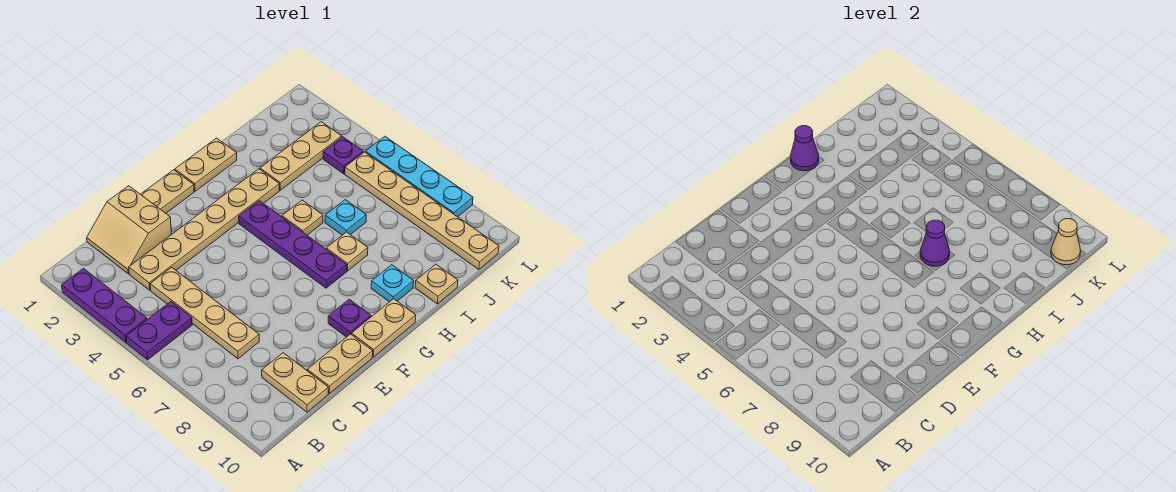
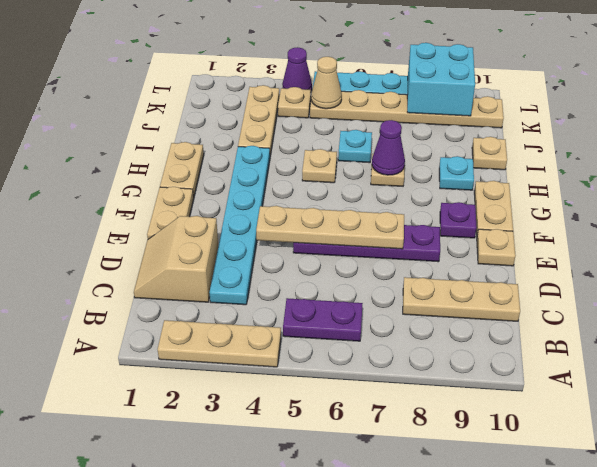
purple plate A2:A4 level 1 -> tan plate A2:A4 level 1
purple plate A5:B5 level 1 -> purple plate B5:B6 level 1
tan slope C1:D2 level 1 top D -> tan slope C1:D2 level 1 top 2
tan plate C3:H3 level 1 -> cyan plate C3:H3 level 1
tan plate C4:C7 level 1 -> tan plate E4:E7 level 2
tan plate C9:C10 level 1 -> tan plate C8:C10 level 1
tan plate D10:E10 level 1 -> tan plate E10 level 1
purple plate G4:G7 level 1 -> purple plate E5:E8 level 1
purple cone H1 level 2 -> purple cone L4 level 1
purple plate K4 level 1 -> tan plate K4 level 1
none -> cyan brick K8:L9 level 2
tan cone K10 level 2 -> tan cone K5 level 2

